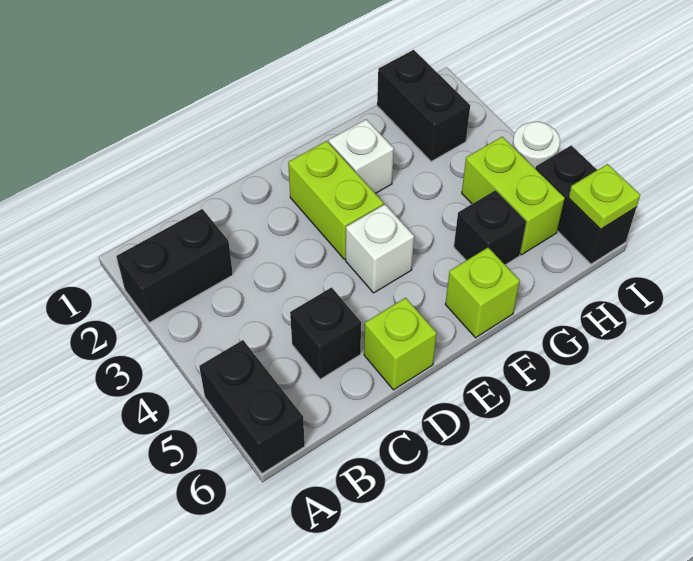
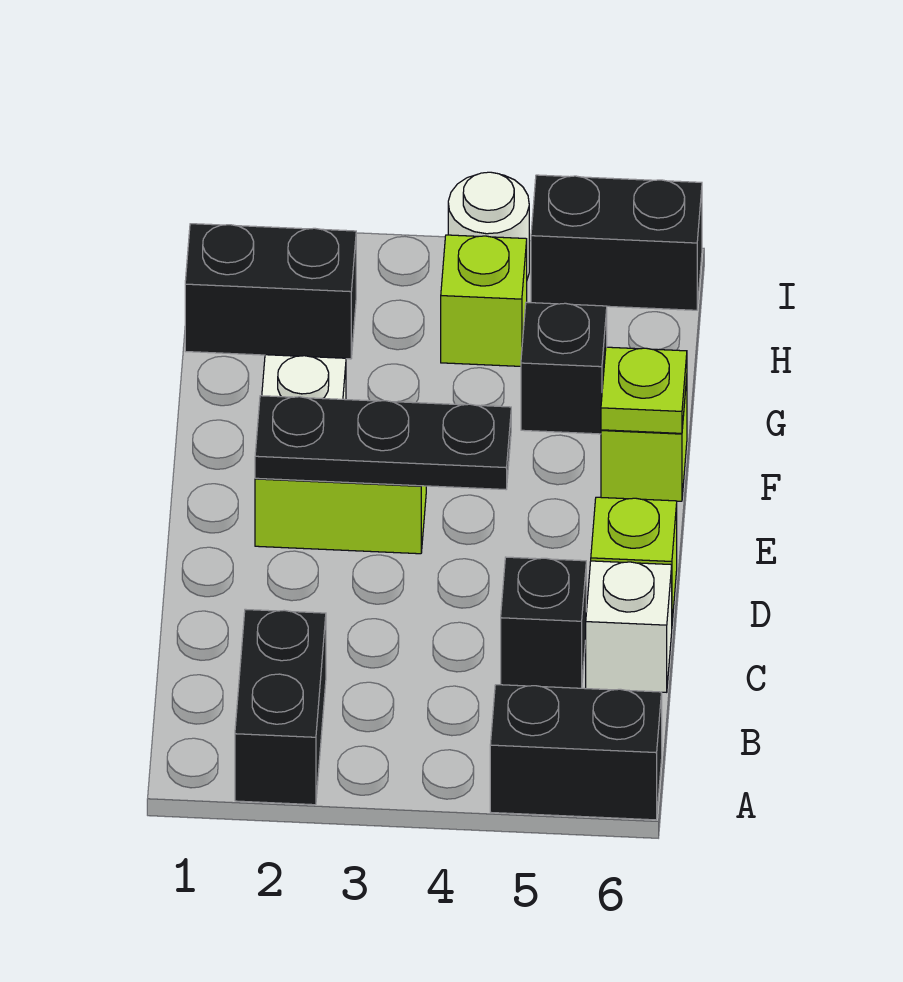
none -> black plate E2:E4 level 2
white brick E4 level 1 -> white brick C6 level 1
lime brick H4:H5 level 1 -> lime brick H4 level 1
lime plate I6 level 2 -> lime plate F6 level 2

